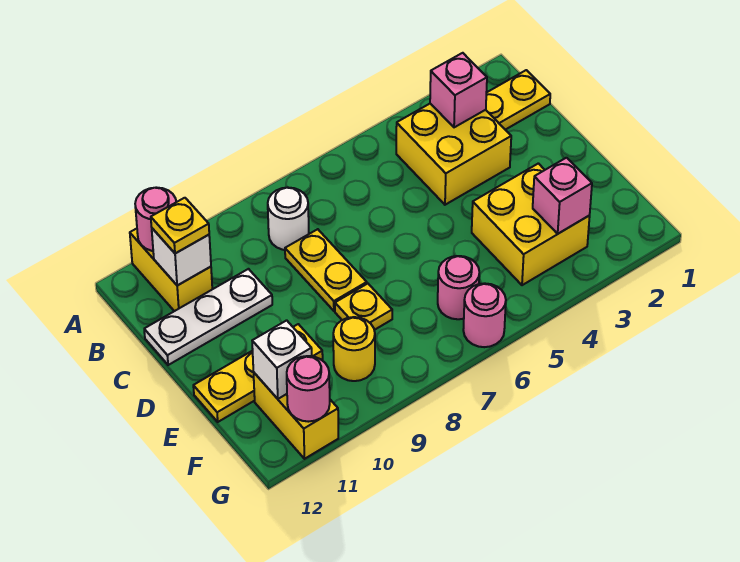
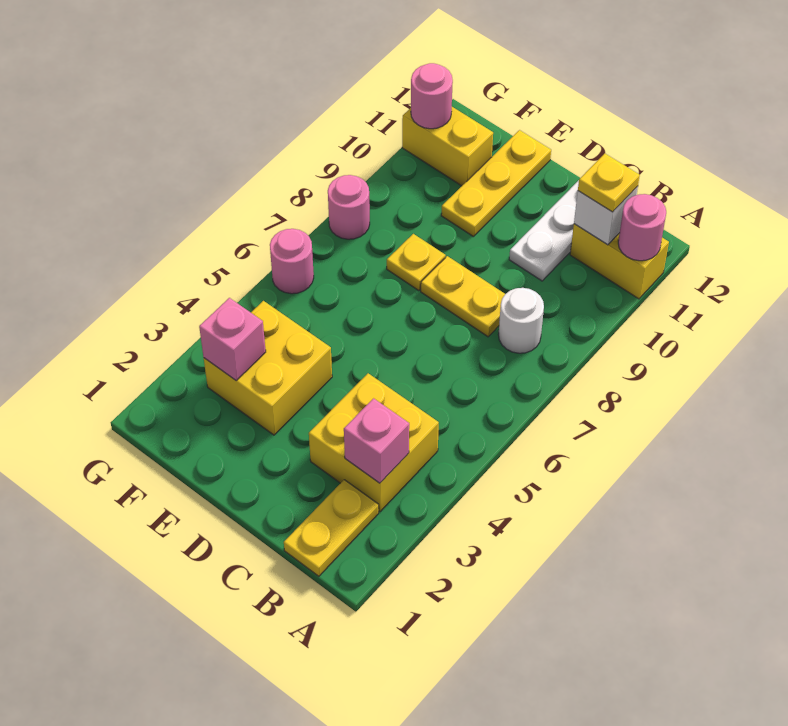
pink round brick F6 level 1 -> pink round brick G8 level 1
yellow round brick F9 level 1 -> none
white brick F11 level 2 -> none

